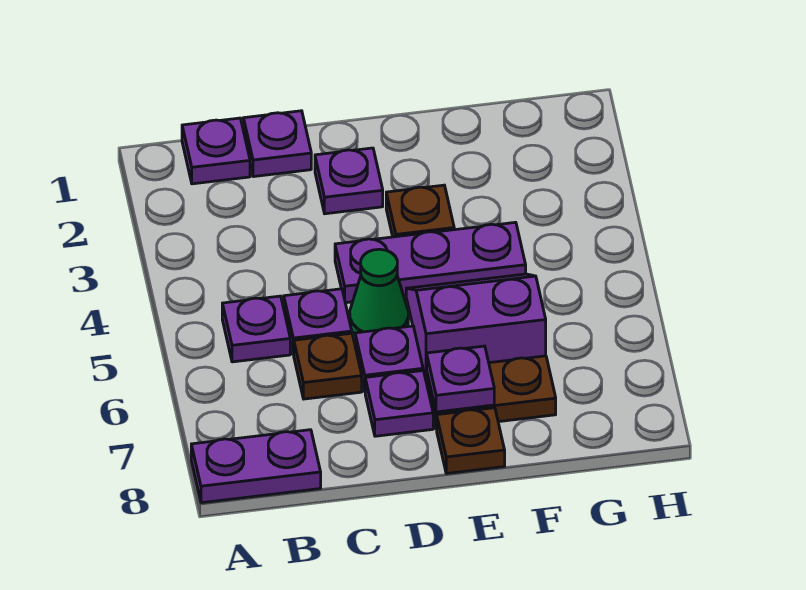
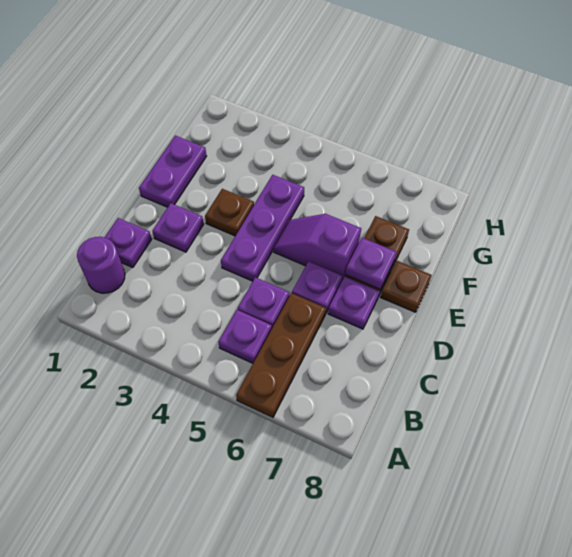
purple plate A8:B8 level 1 -> purple plate E1:F1 level 1
purple plate B1 level 1 -> purple round brick B1 level 1
brown plate C6 level 1 -> brown plate A6:C6 level 1
green cone D5 level 1 -> none
purple slope E5:F6 level 1 top 6 -> purple slope E5:E6 level 1 top 6

